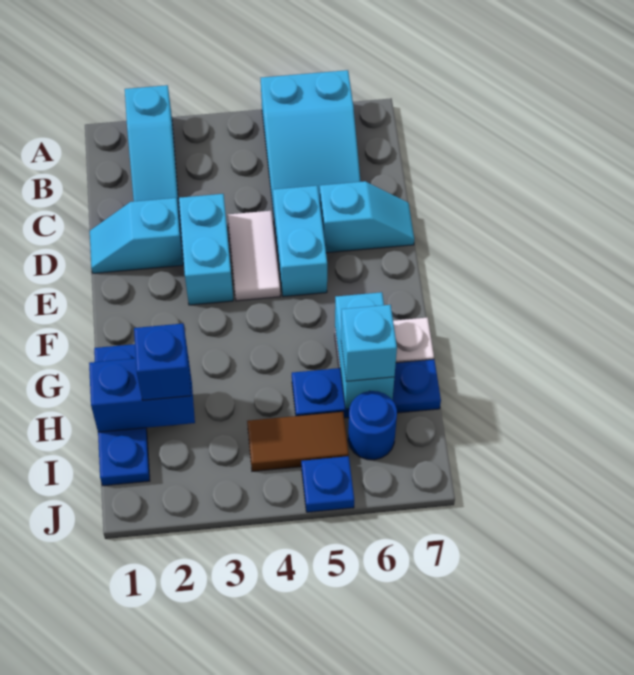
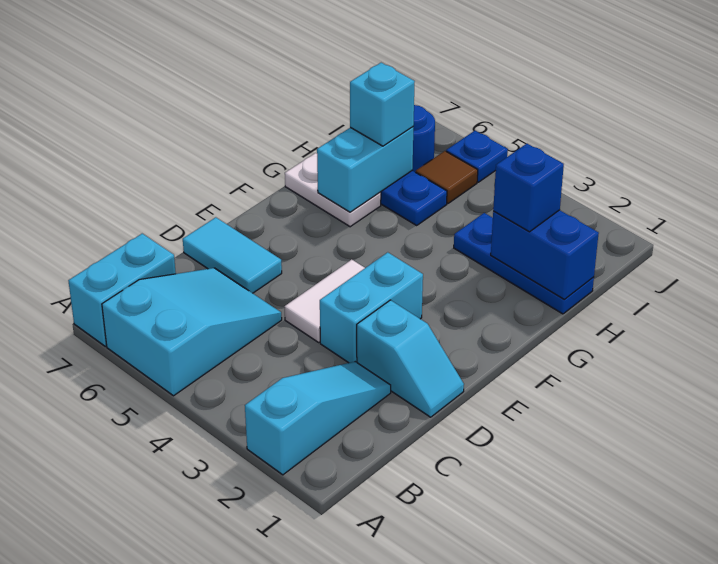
cyan brick D5:E5 level 1 -> cyan brick A7:B7 level 1
cyan slope D6:D7 level 1 top 6 -> cyan tile D6:D7 level 1
blue plate G1:I1 level 1 -> blue plate H1:H3 level 1
brown tile I4:I5 level 1 -> brown tile I5 level 1

